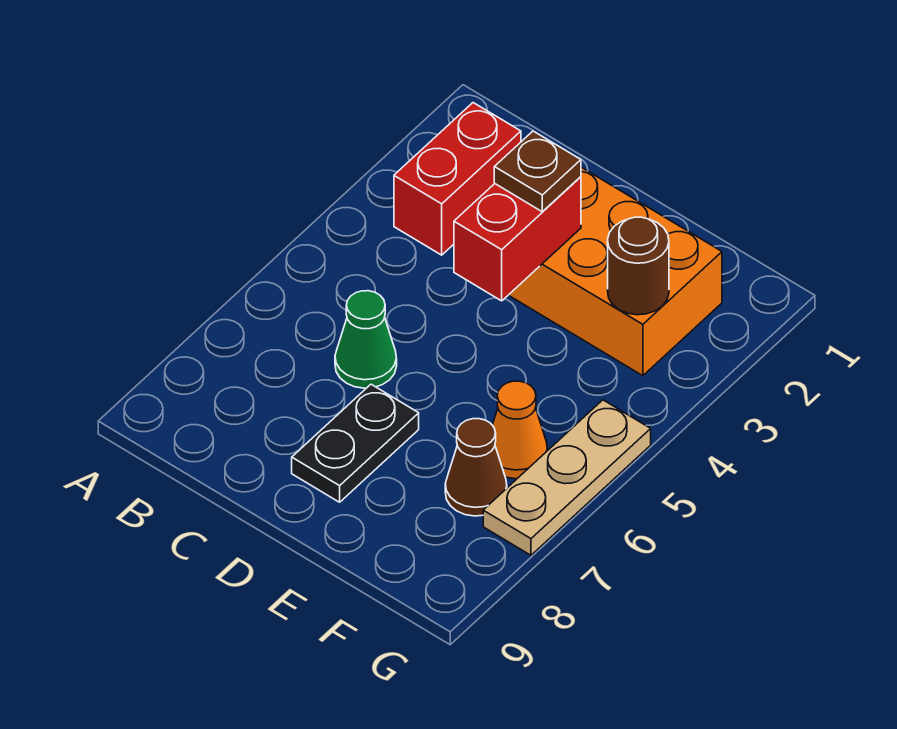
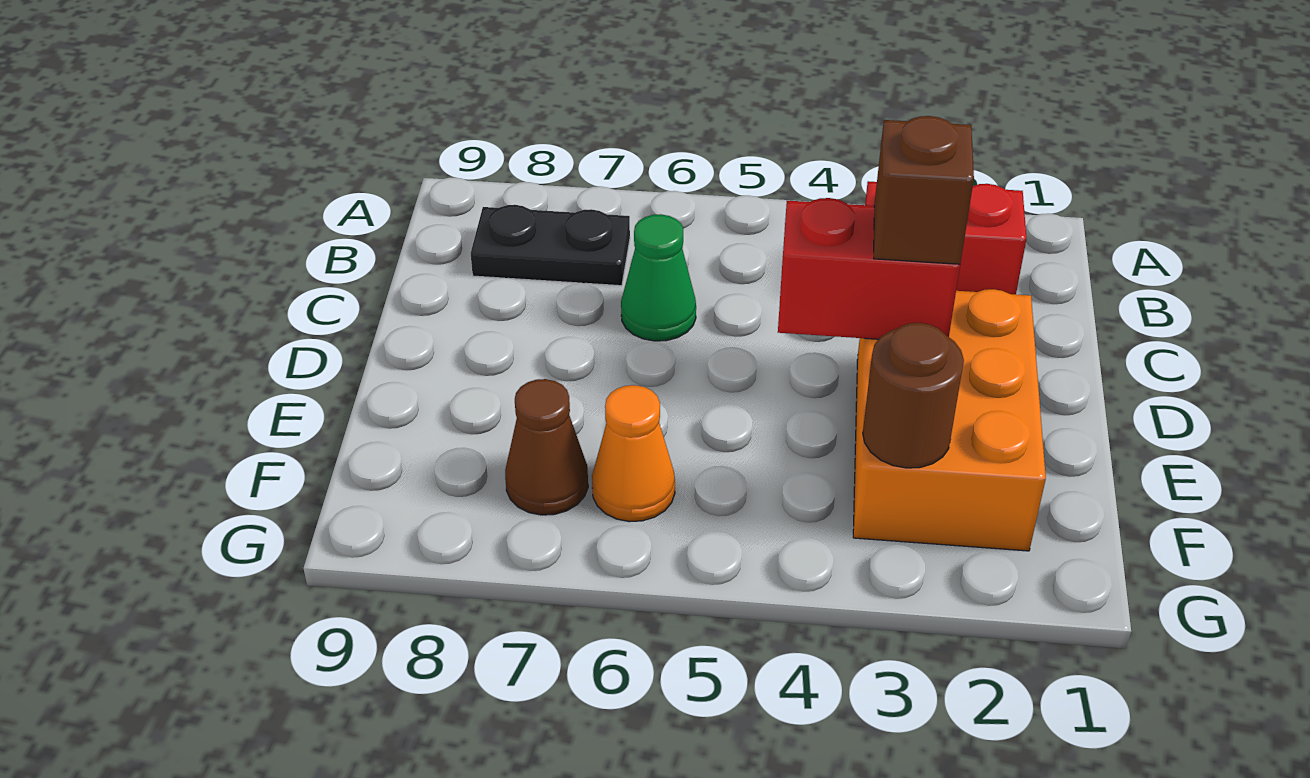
brown plate D3 level 3 -> brown brick D3 level 3
black plate D7:D8 level 1 -> black plate B7:B8 level 1
tan plate G5:G7 level 1 -> none

